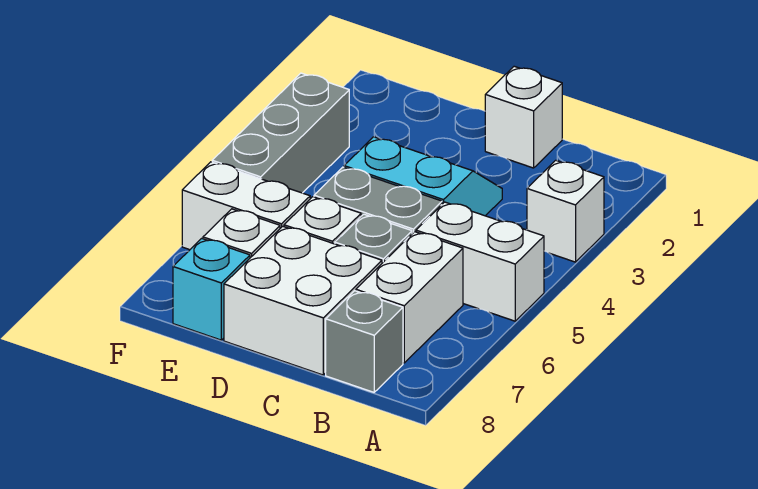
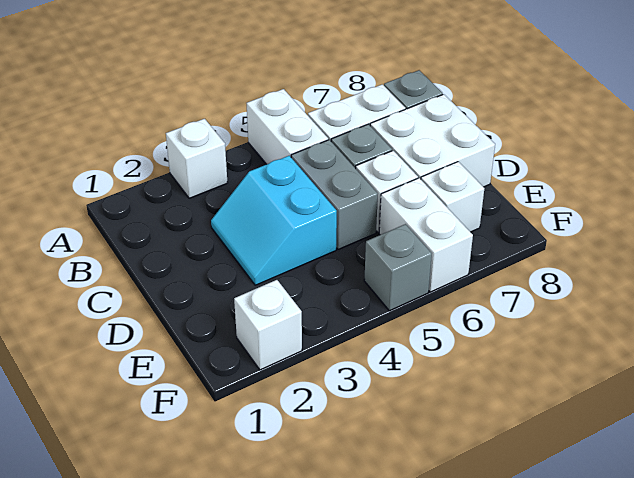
white brick C1 level 1 -> white brick F2 level 1
cyan brick E8 level 1 -> none
grey brick F3:F5 level 1 -> grey brick F5 level 1

